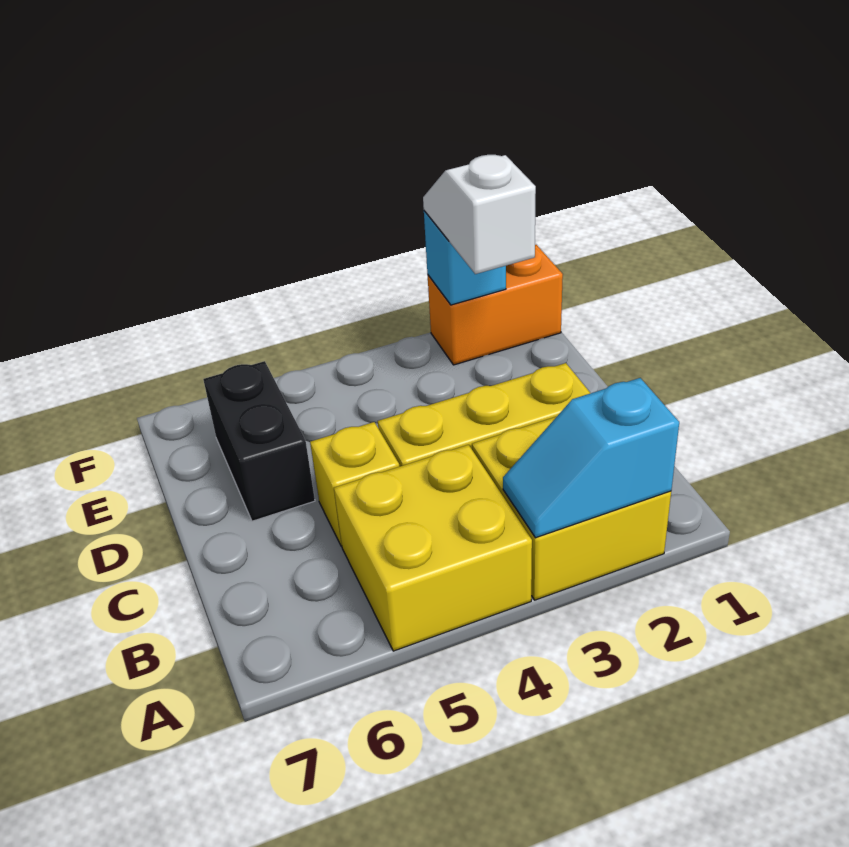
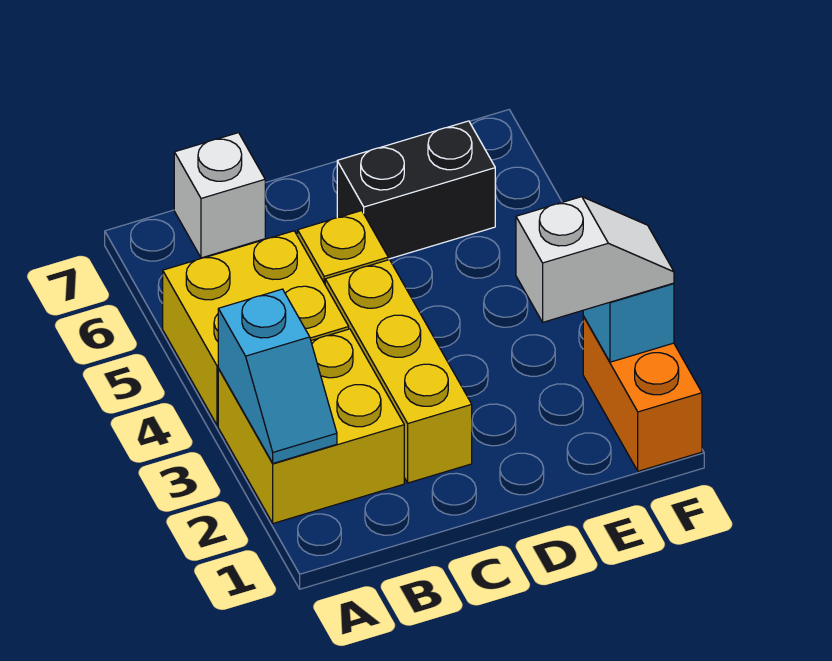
cyan slope A2:A3 level 2 top 2 -> cyan slope A2:A3 level 2 top 3
none -> white brick B7 level 1

